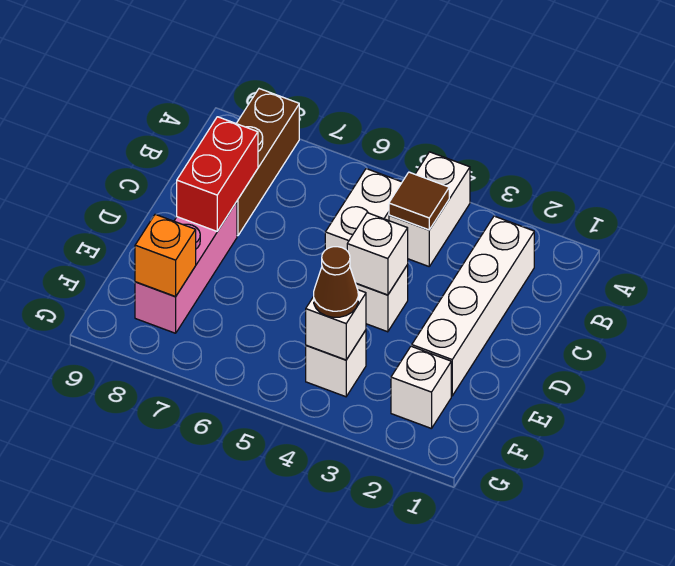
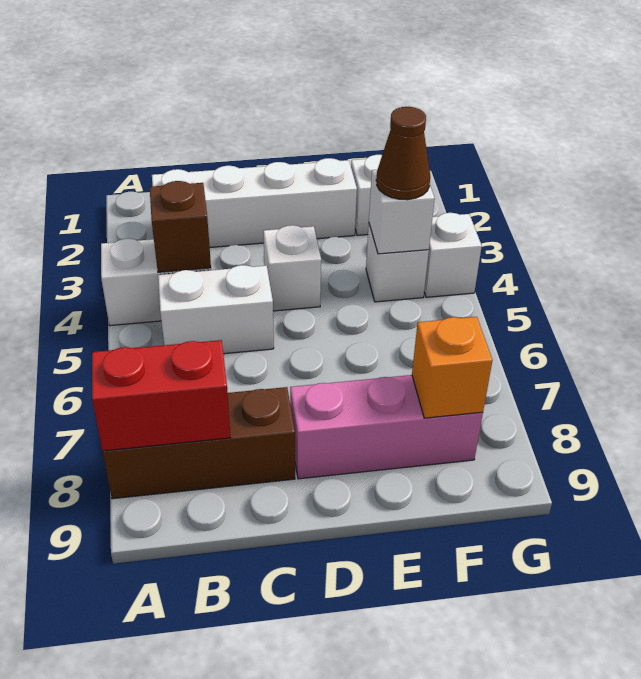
brown tile B4 level 2 -> brown brick B4 level 2
red brick C8:D8 level 2 -> red brick A8:B8 level 2
white brick D4 level 2 -> white brick G4 level 1

